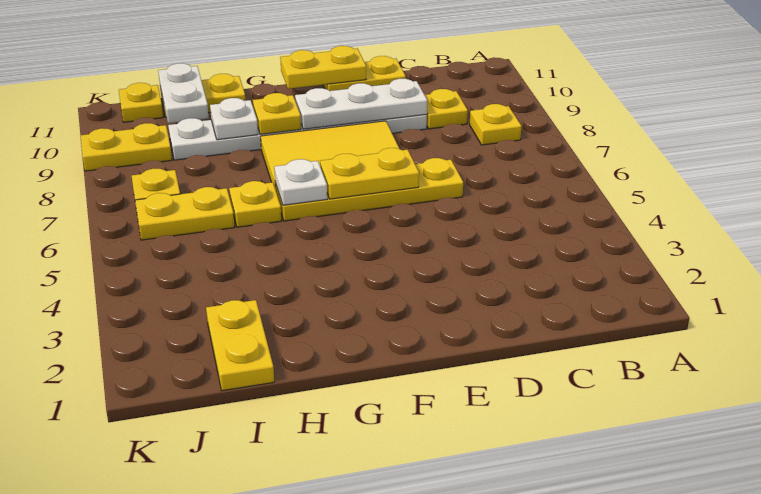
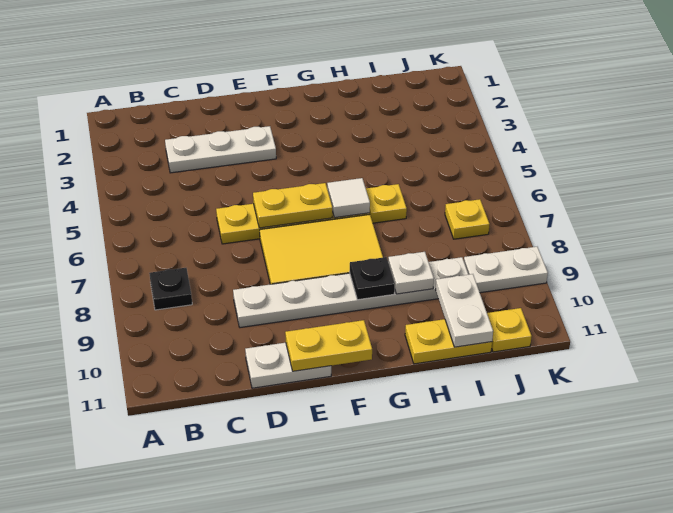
yellow plate B8 level 1 -> black plate B8 level 1
yellow plate C9 level 1 -> none
white plate D9:F9 level 2 -> white plate C3:E3 level 1
yellow plate D11:E11 level 1 -> white plate D11:E11 level 1
white plate G6 level 2 -> white tile G6 level 2
yellow plate G9 level 2 -> black plate G9 level 2
yellow plate I1:I2 level 1 -> none
yellow plate I6:J6 level 1 -> none
yellow plate J9:K9 level 1 -> white plate J9:K9 level 1

